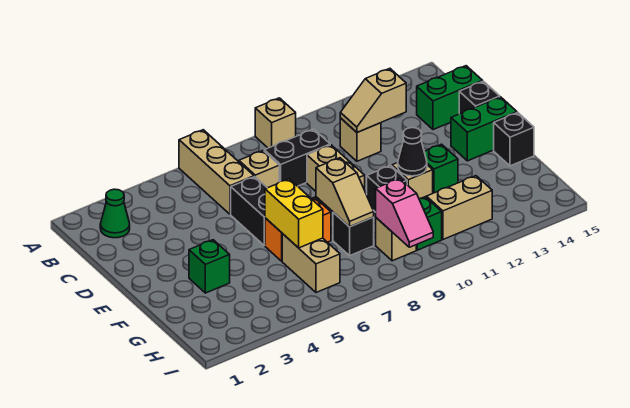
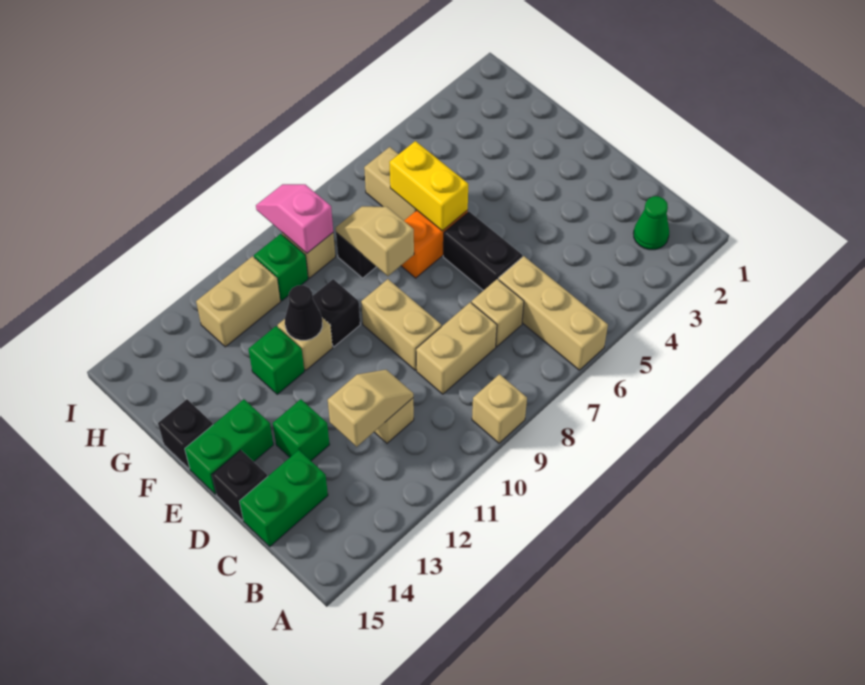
black brick C8:C9 level 1 -> tan brick C8:C9 level 1
green brick F3 level 1 -> green brick D13 level 1

